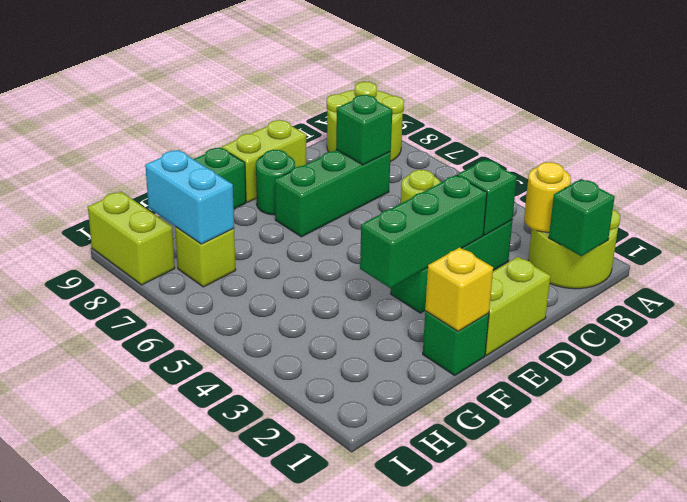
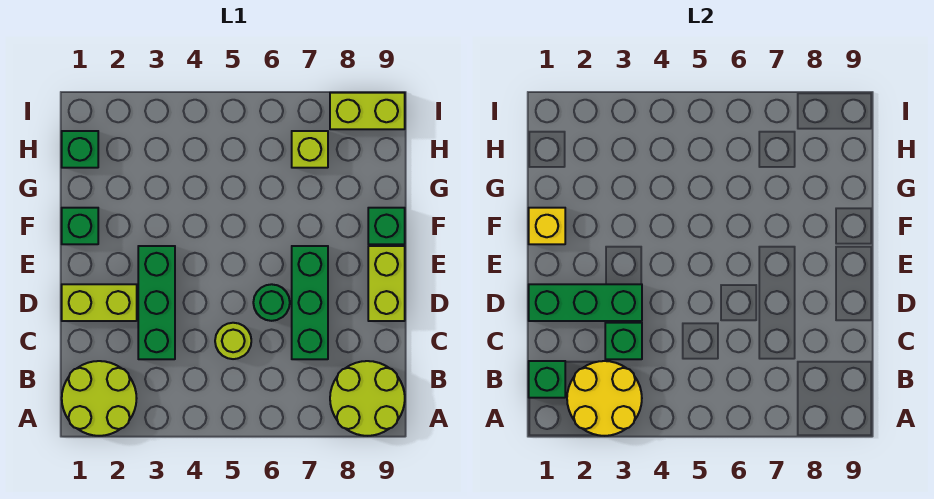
yellow round brick B2 level 2 -> yellow round brick A2:B3 level 2
green brick C7 level 2 -> green brick H1 level 1
lime brick D1:E1 level 1 -> lime brick D1:D2 level 1
green brick D3:F3 level 2 -> green brick D1:D3 level 2
green round brick E8 level 1 -> green round brick D6 level 1
cyan brick H7:H8 level 2 -> none

